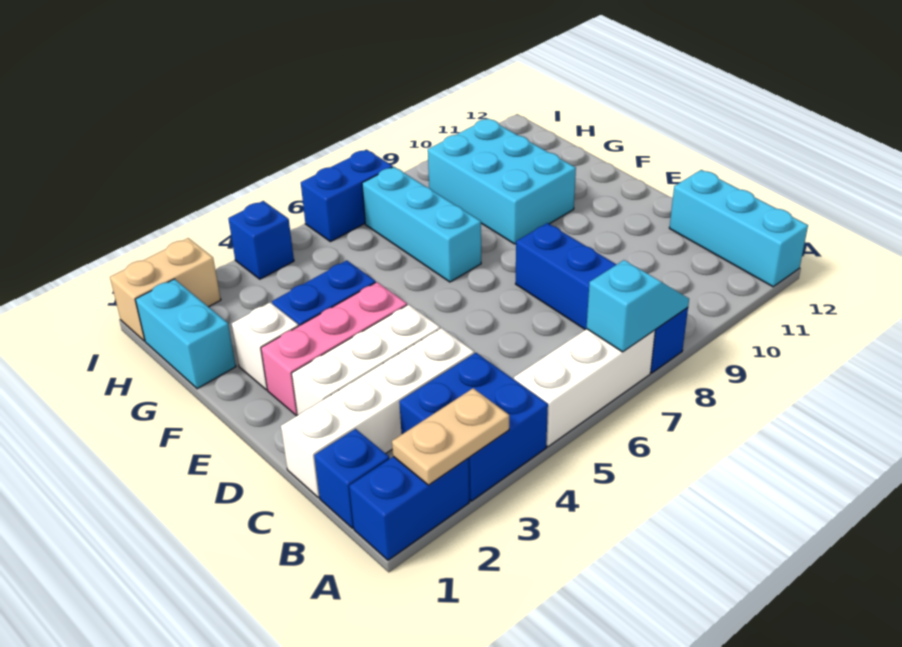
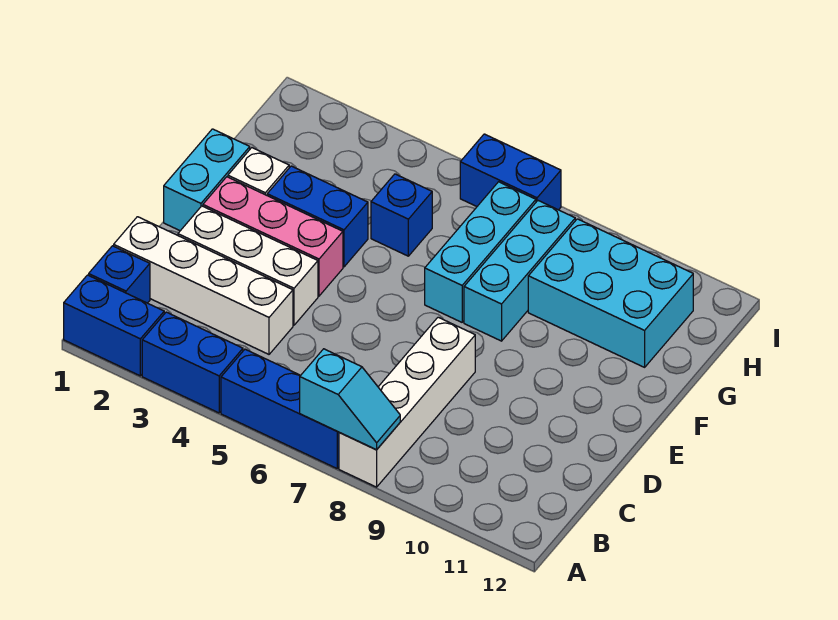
tan plate A2:A3 level 2 -> none
blue brick A3:B4 level 1 -> blue brick A3:A4 level 1
white brick A5:A7 level 1 -> blue brick A5:A7 level 1
blue brick A8:D8 level 1 -> white brick A8:D8 level 1
cyan brick A12:C12 level 1 -> cyan brick F8:H8 level 1
cyan brick F9:H10 level 1 -> cyan brick G9:H11 level 1
cyan brick G1:H1 level 1 -> cyan brick E1:F1 level 1
tan brick I1:I2 level 1 -> none
blue brick I4 level 1 -> blue brick G5 level 1

